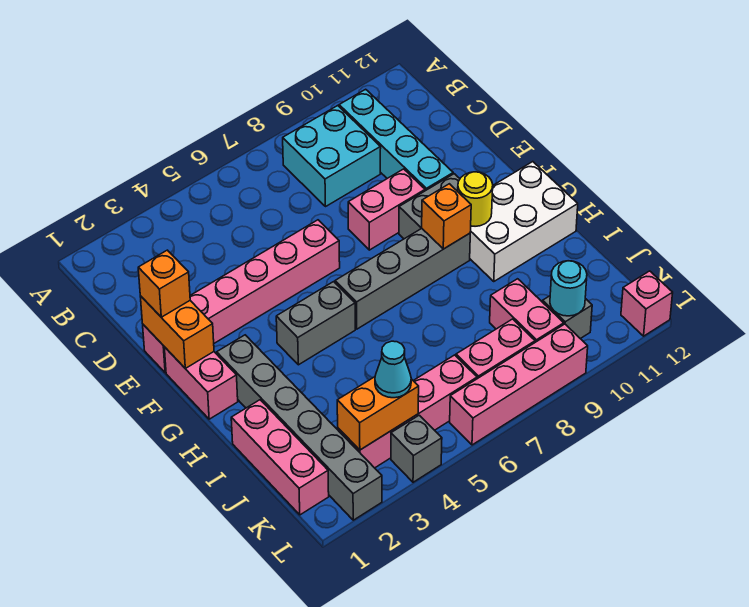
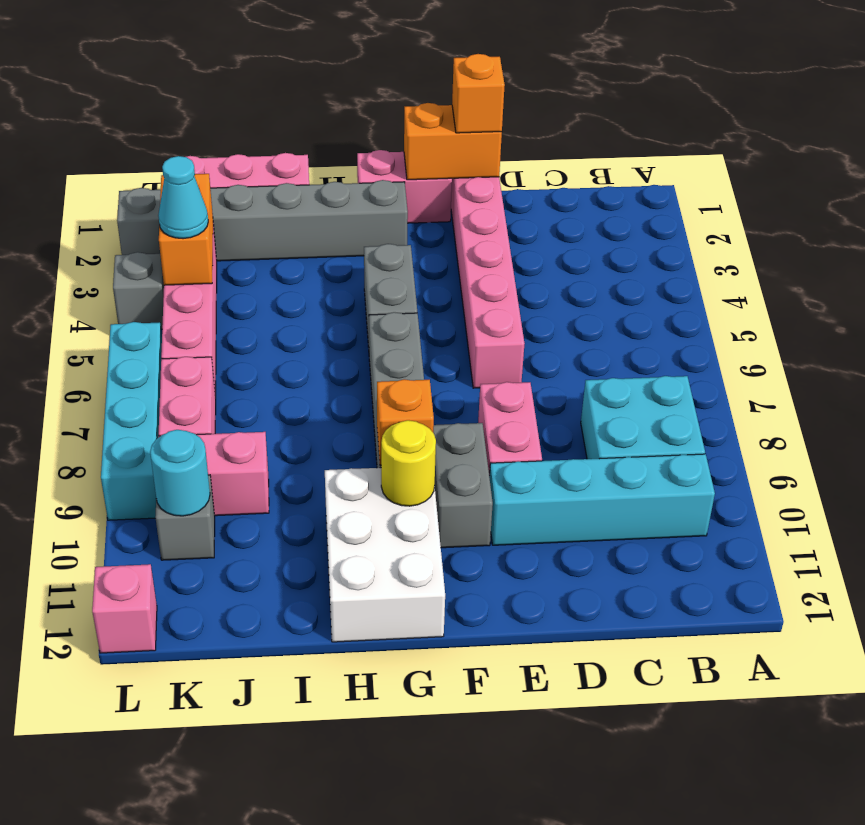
pink brick L6:L9 level 1 -> cyan brick L6:L9 level 1

